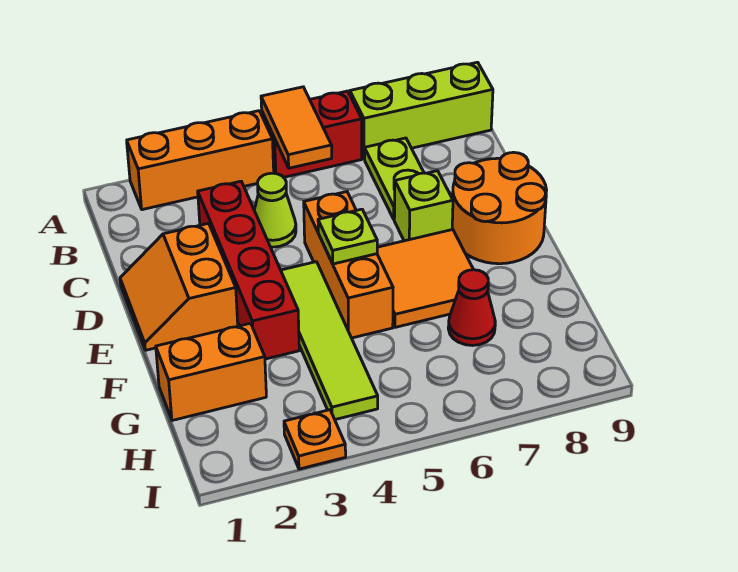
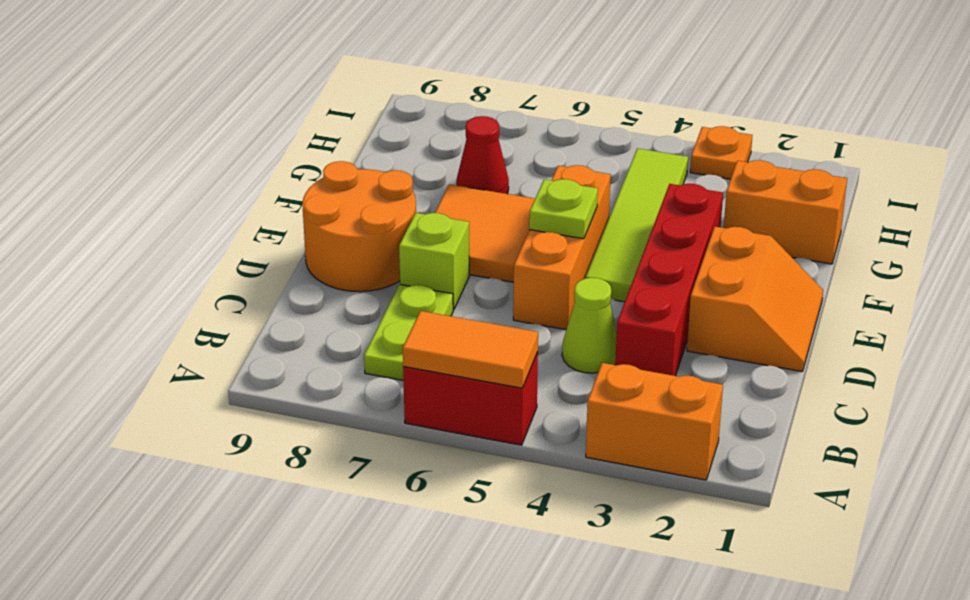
orange brick A2:A4 level 1 -> orange brick A2:A3 level 1
orange tile A5:B5 level 2 -> orange tile A5:A6 level 2
lime brick A7:A9 level 1 -> none

